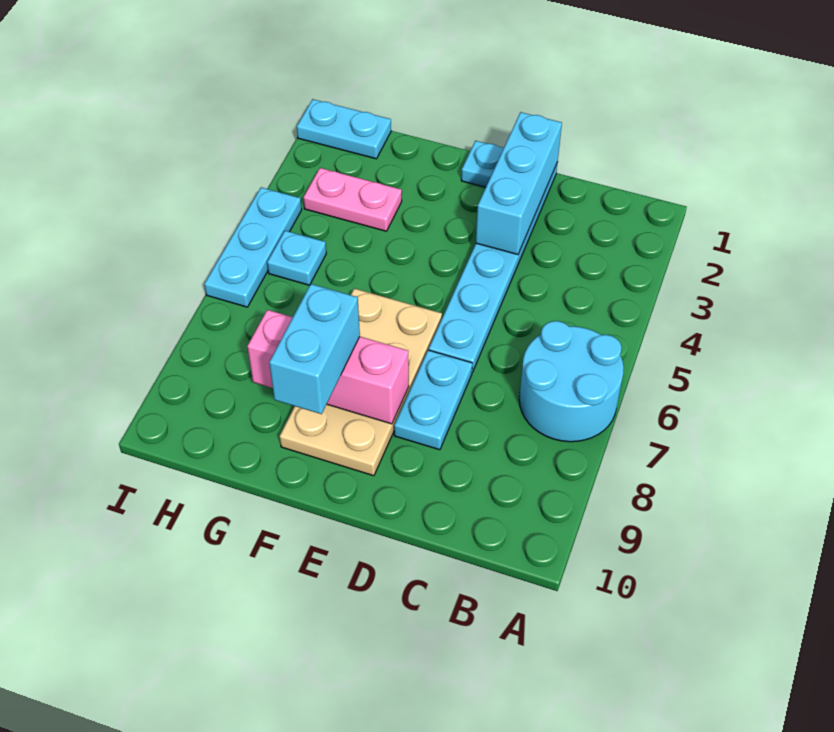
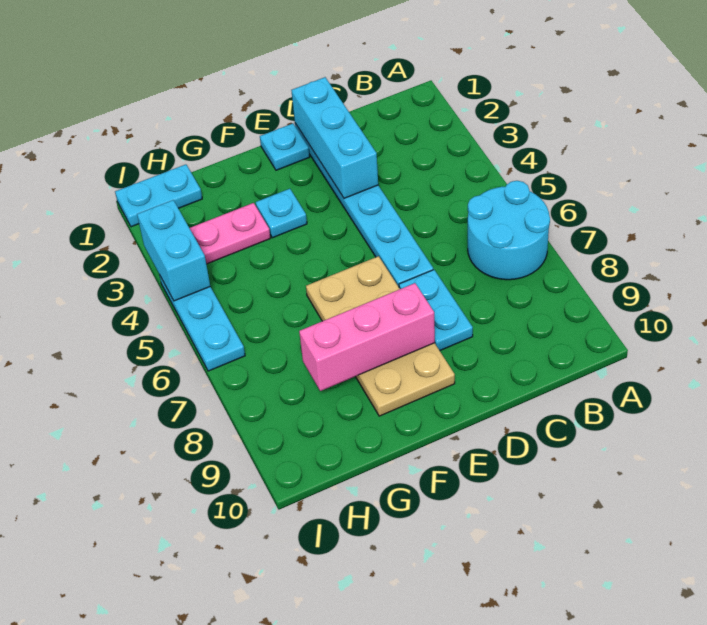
cyan brick F8:F9 level 3 -> cyan brick I3:I4 level 2
cyan plate H5 level 1 -> cyan plate F3 level 1

